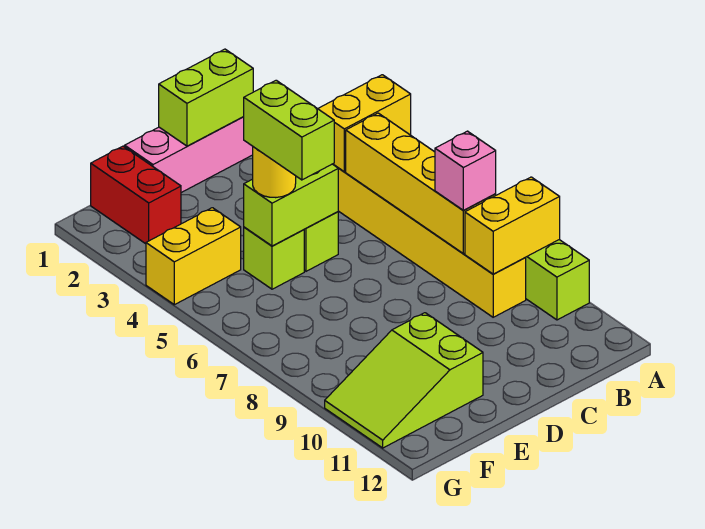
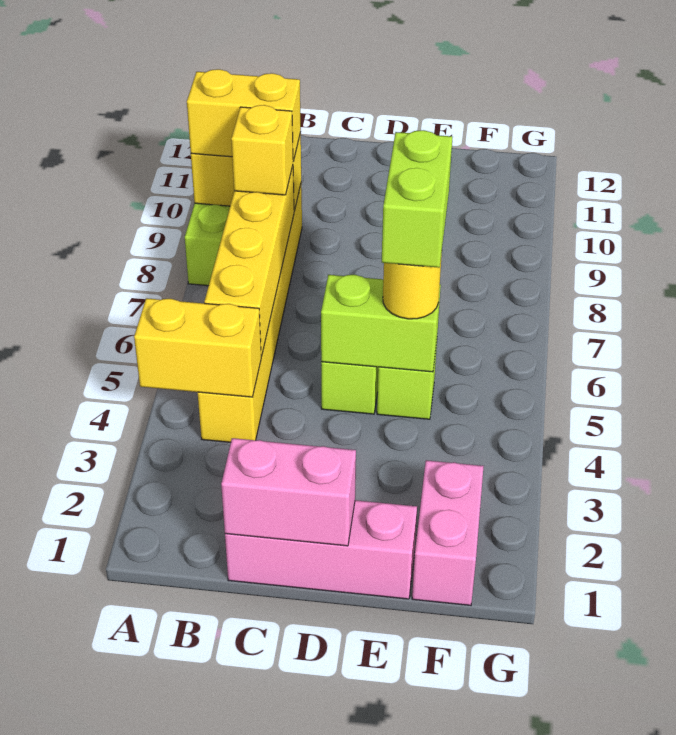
pink brick B8 level 3 -> yellow brick B8 level 3
lime brick C1:D1 level 2 -> pink brick C1:D1 level 2
lime slope E10:G11 level 1 top E -> none
red brick F1:F2 level 1 -> pink brick F1:F2 level 1
yellow brick F4:G4 level 1 -> yellow brick A9:B9 level 3

